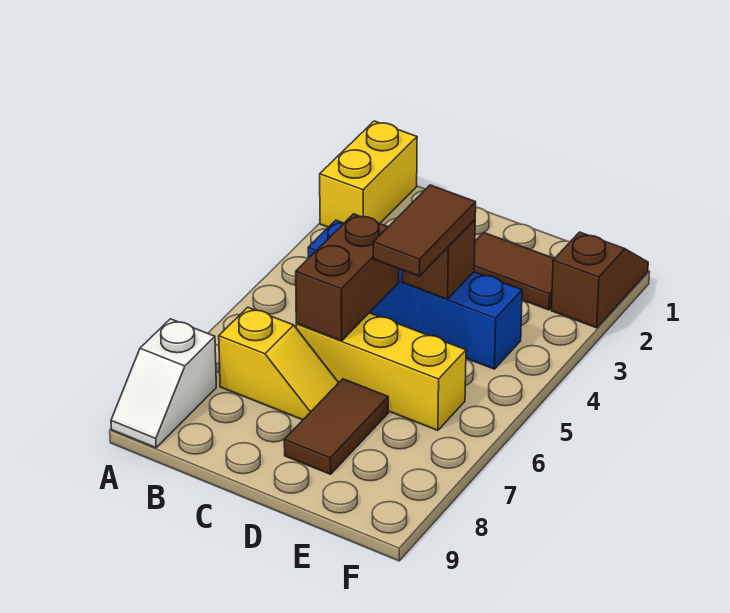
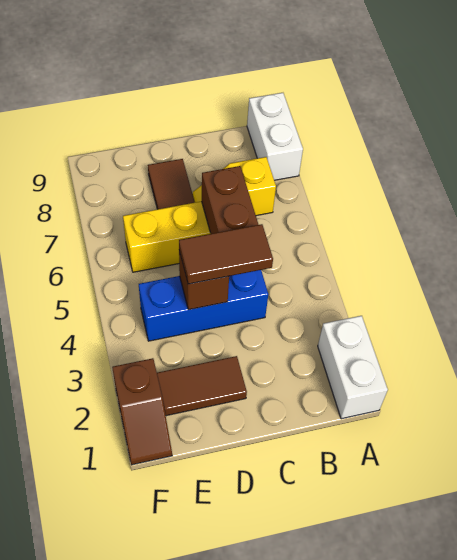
yellow brick A1:A2 level 1 -> white brick A1:A2 level 1
white slope A8:A9 level 1 top 8 -> white brick A8:A9 level 1
blue brick B4:E4 level 1 -> blue brick C4:E4 level 1
brown tile D4:D5 level 3 -> brown tile C4:D4 level 3

